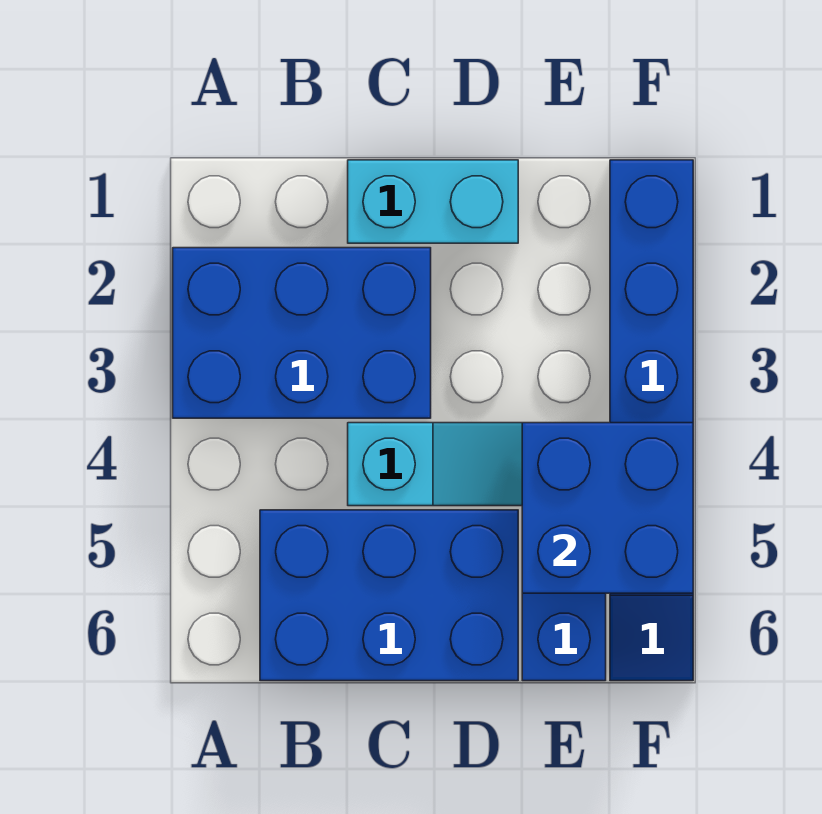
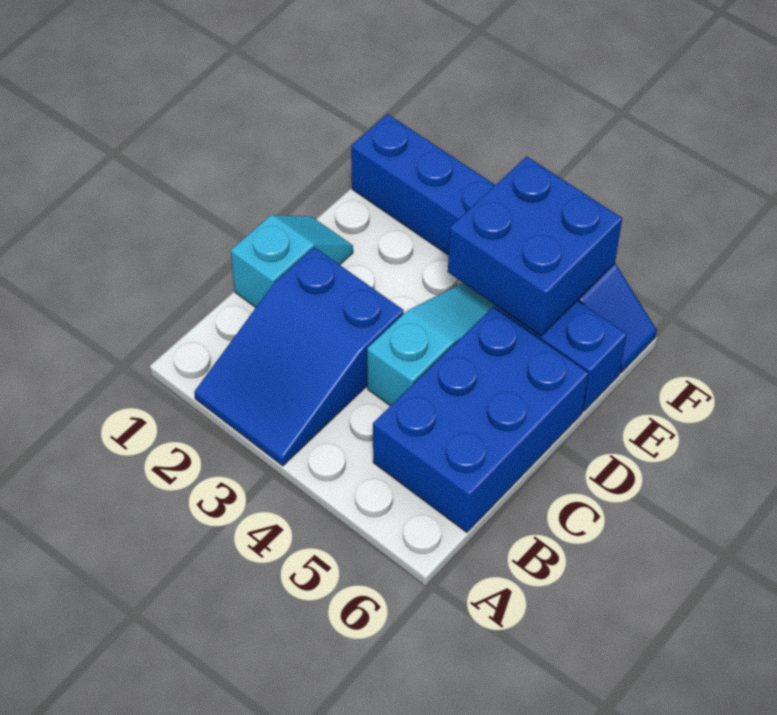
blue brick A2:C3 level 1 -> blue slope A2:C3 level 1 top C
cyan brick C1:D1 level 1 -> cyan slope C1:D1 level 1 top C

